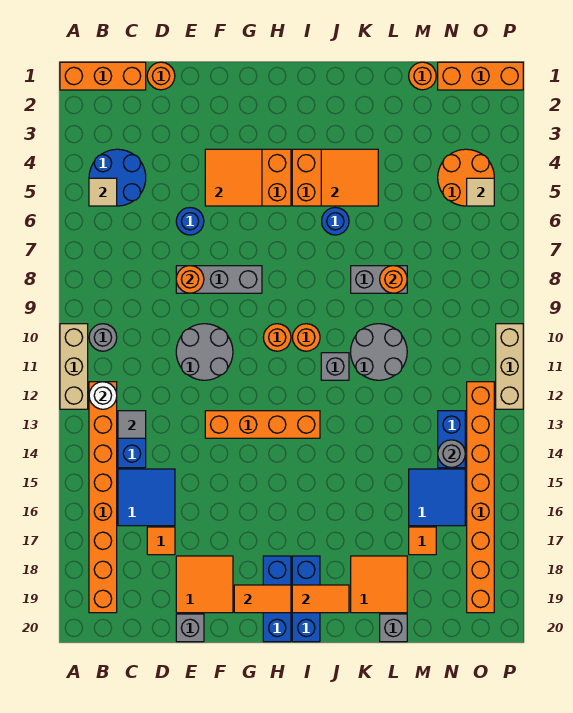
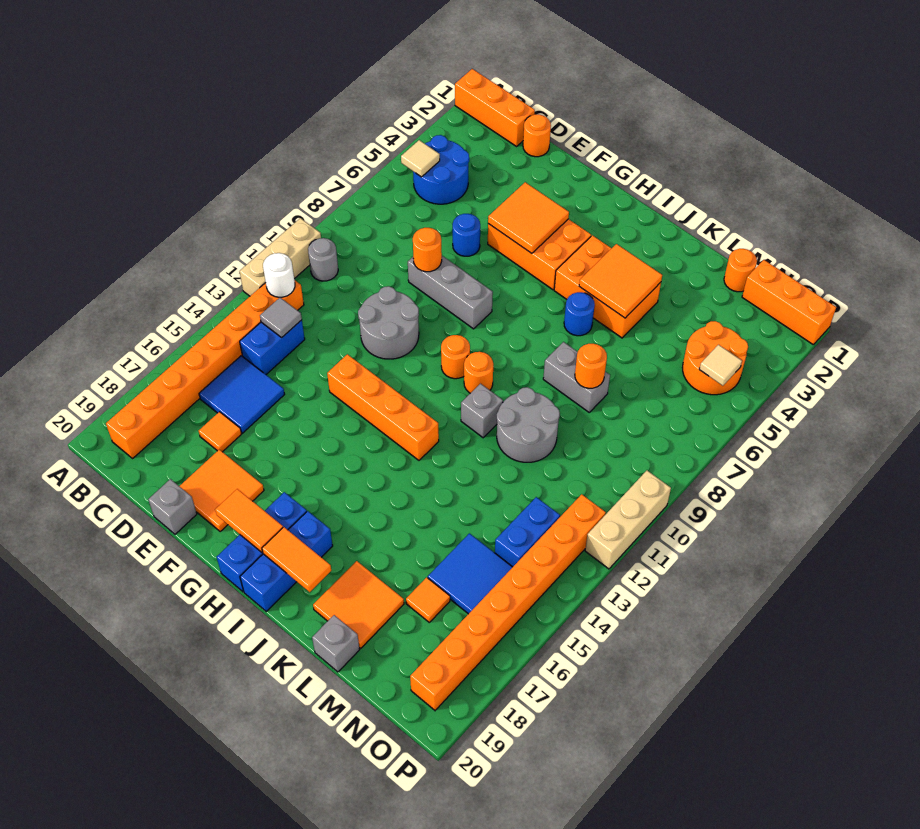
grey round brick N14 level 2 -> none

